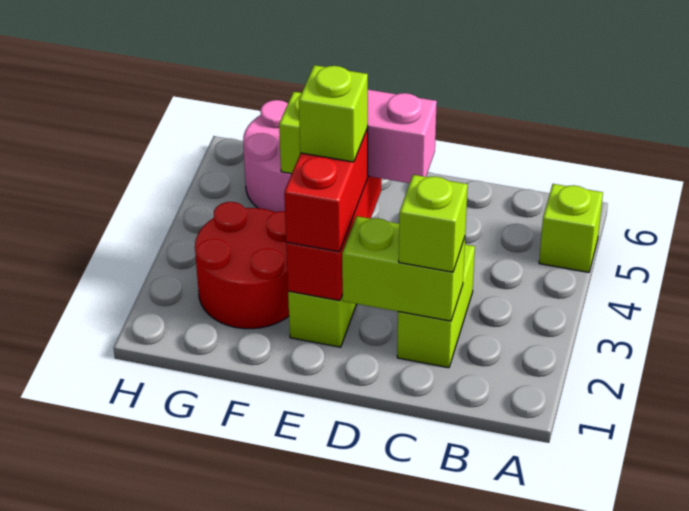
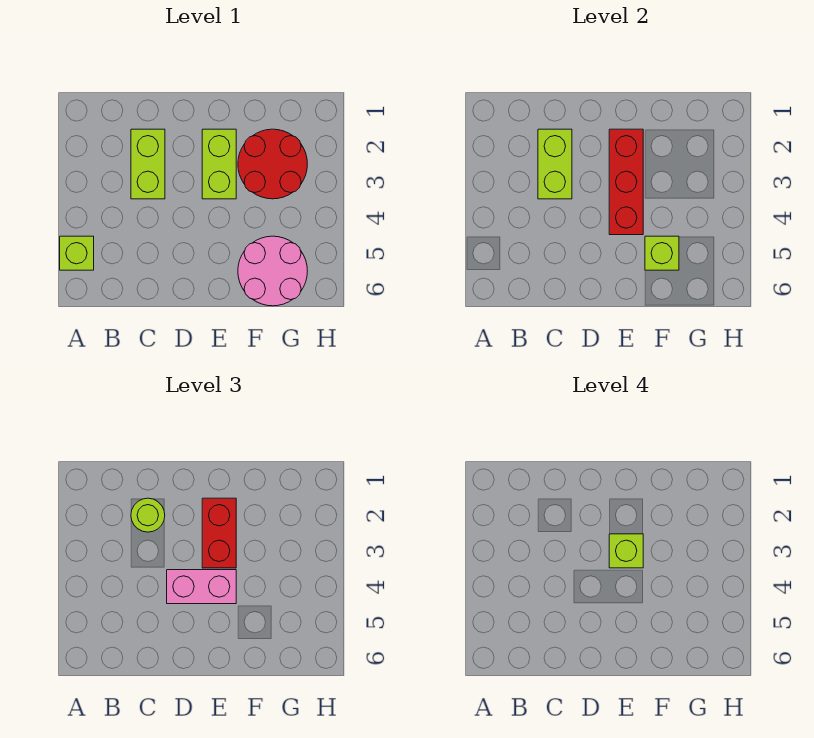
lime brick C2:D2 level 2 -> lime brick C2:C3 level 2
lime brick C2 level 3 -> lime round brick C2 level 3

